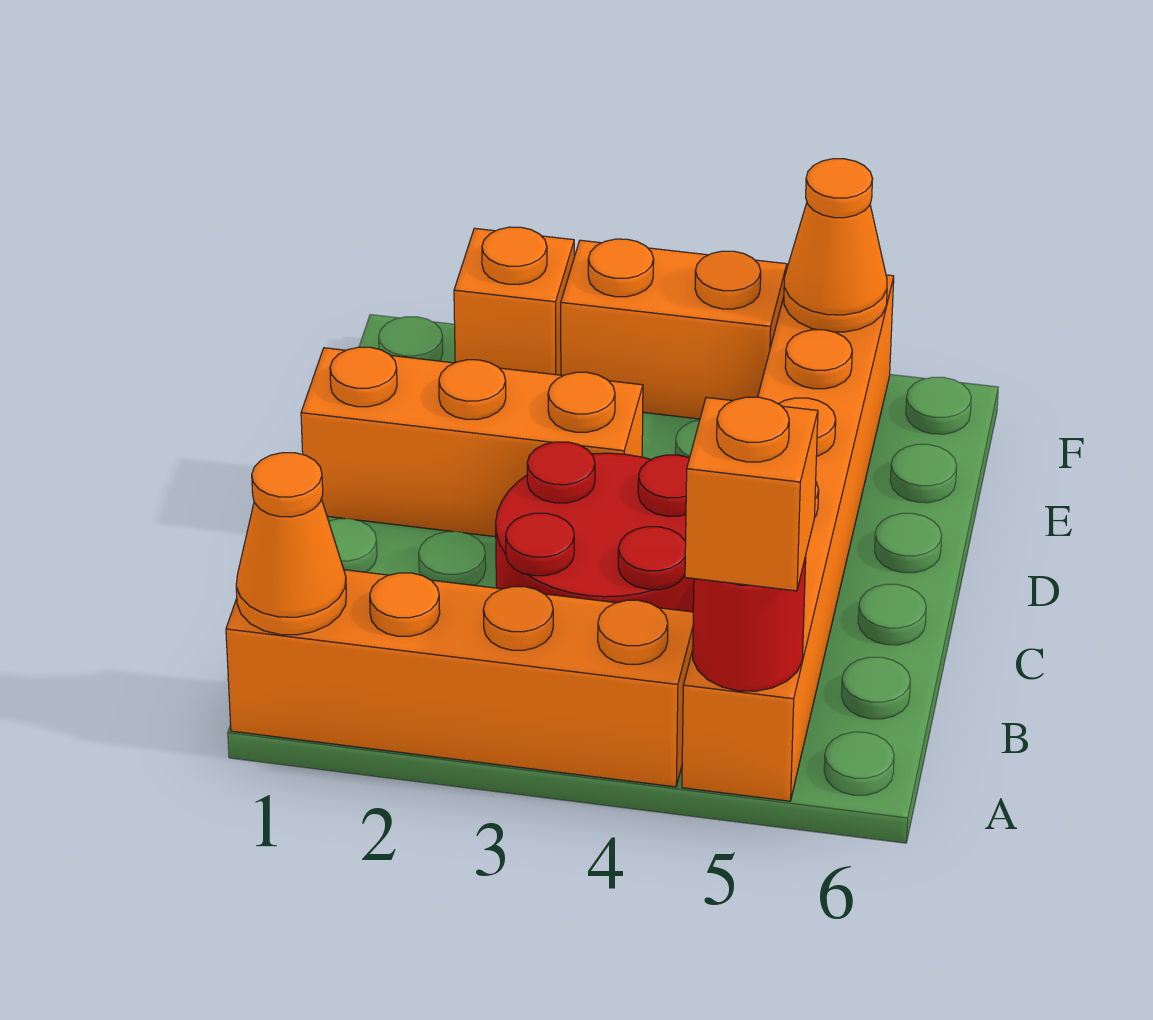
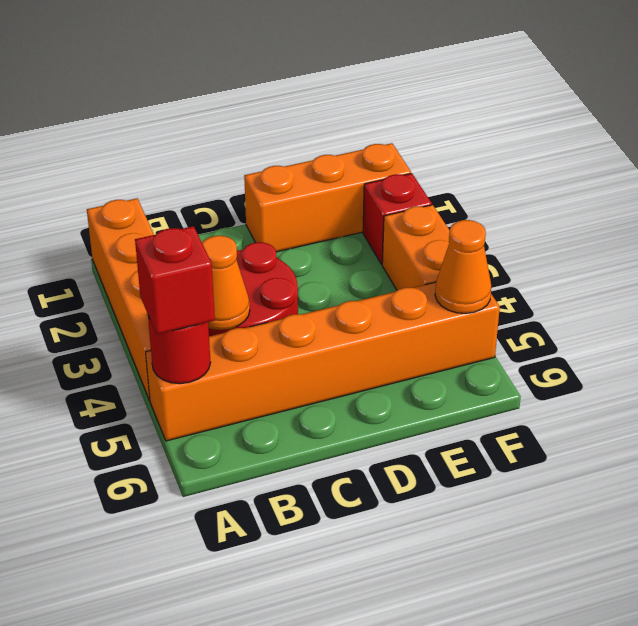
orange cone A1 level 2 -> orange cone B4 level 2
orange brick A5 level 3 -> red brick A5 level 3
orange brick D1:D3 level 1 -> orange brick D1:F1 level 1
orange brick F2 level 1 -> red brick F2 level 1

